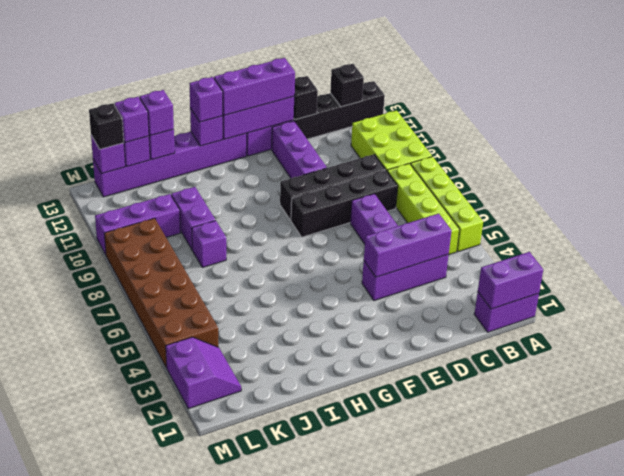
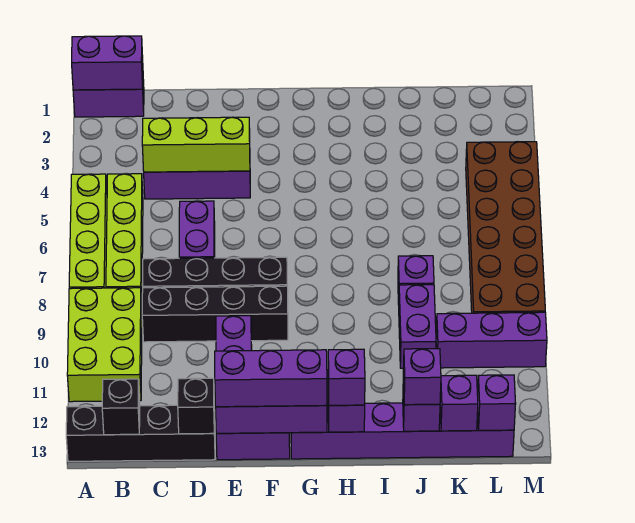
purple brick C4:E4 level 2 -> lime brick C4:E4 level 2
purple brick K13 level 3 -> none
purple slope L2:M3 level 1 top M -> none
black brick L13 level 3 -> none

